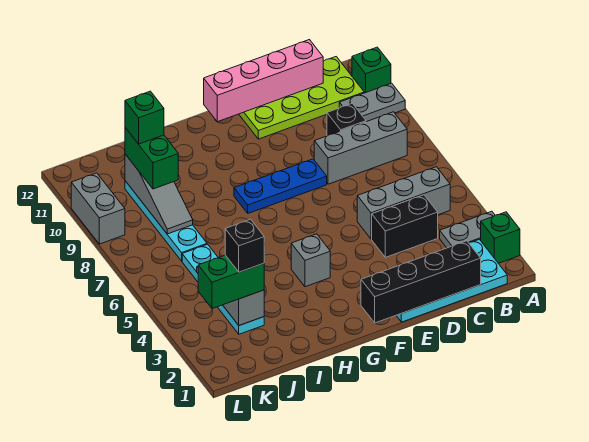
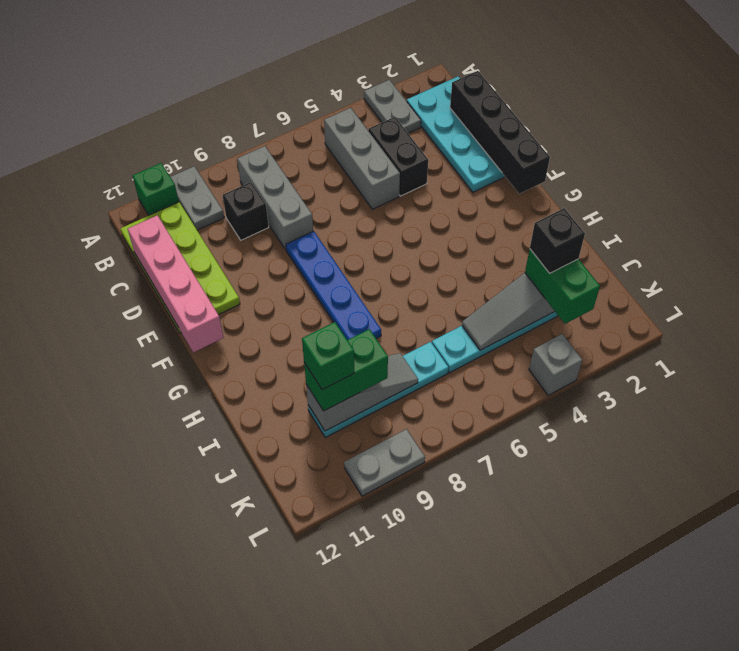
green brick A2 level 1 -> none
blue plate E8:G8 level 1 -> blue plate E8:H8 level 1
grey brick G4 level 1 -> grey brick L4 level 1
grey brick L9:L10 level 1 -> grey plate L9:L10 level 1

